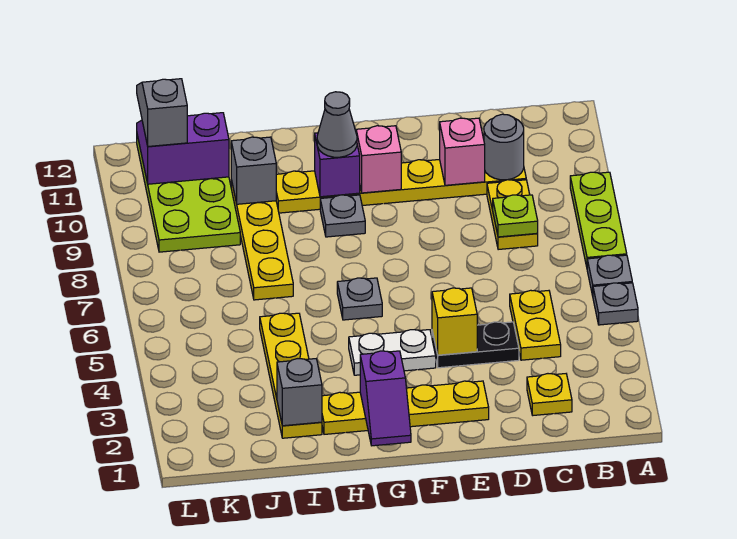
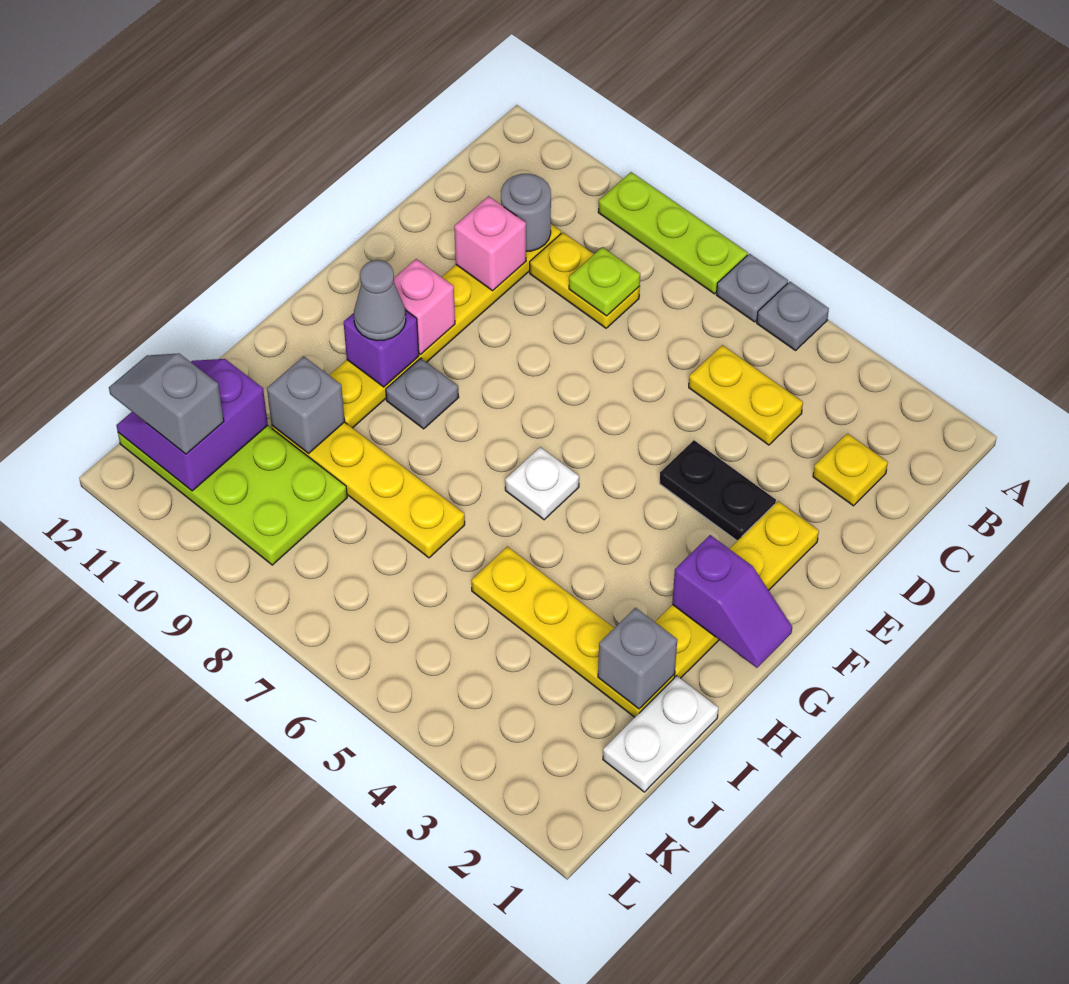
black plate D4:E4 level 1 -> black plate E3:E4 level 1
yellow brick E4 level 2 -> none
white plate F4:G4 level 1 -> white plate I1:J1 level 1
grey plate G6 level 1 -> white plate G6 level 1

